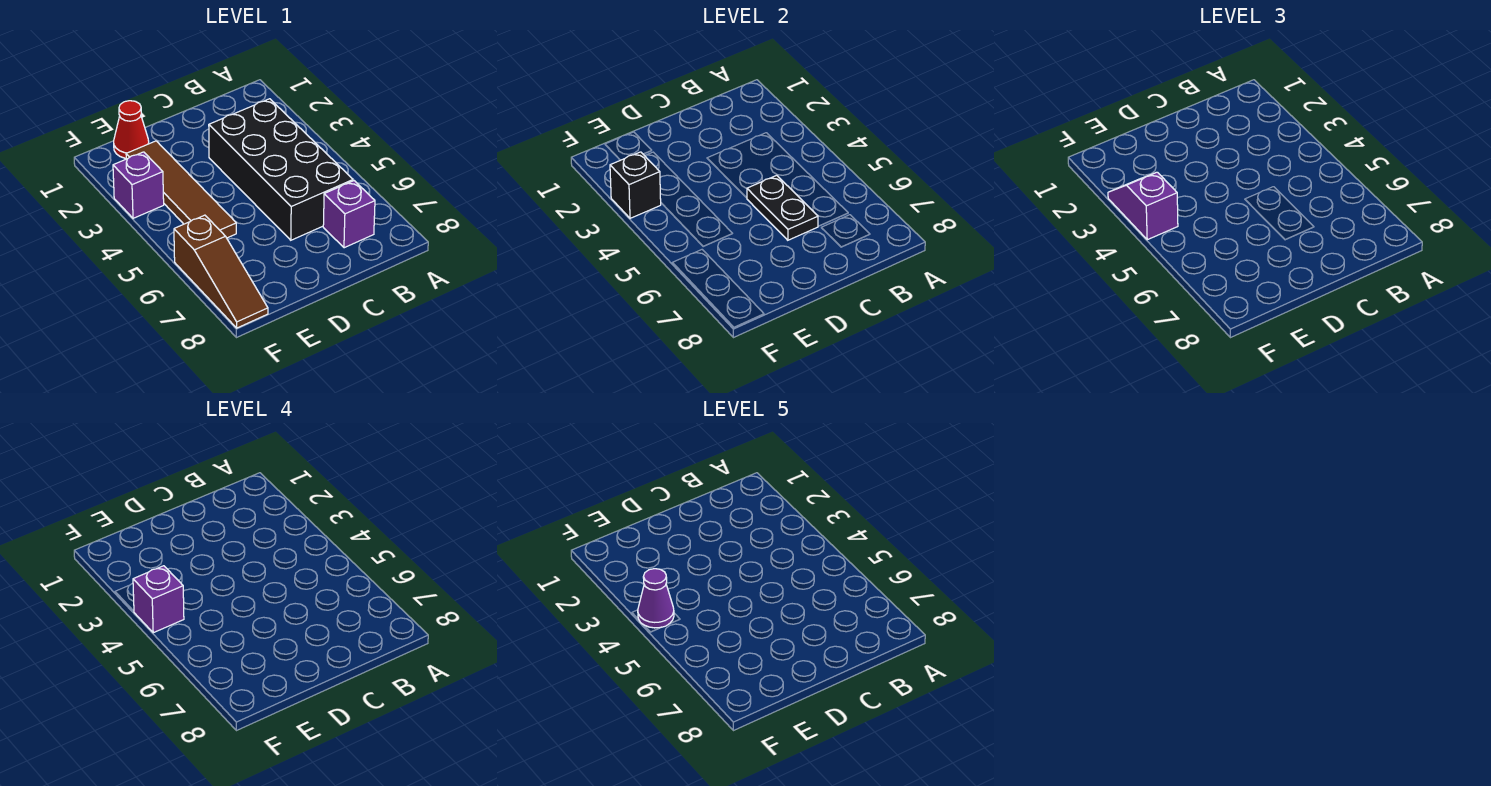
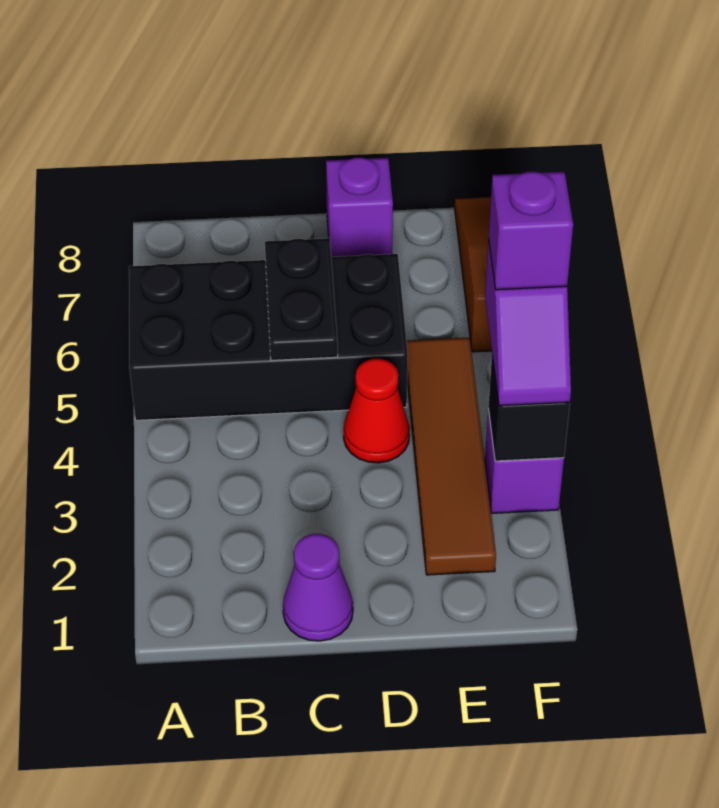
black brick B3:C6 level 1 -> black brick A5:D6 level 1
purple brick B7 level 1 -> purple brick D8 level 1
red cone E1 level 1 -> red cone D4 level 1
purple cone F4 level 5 -> purple cone C1 level 1

